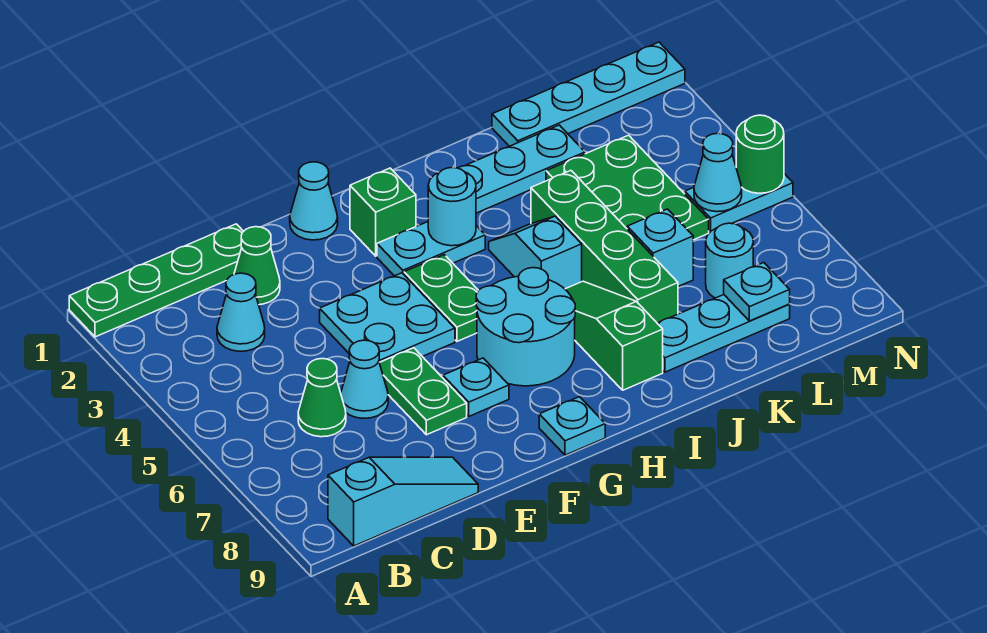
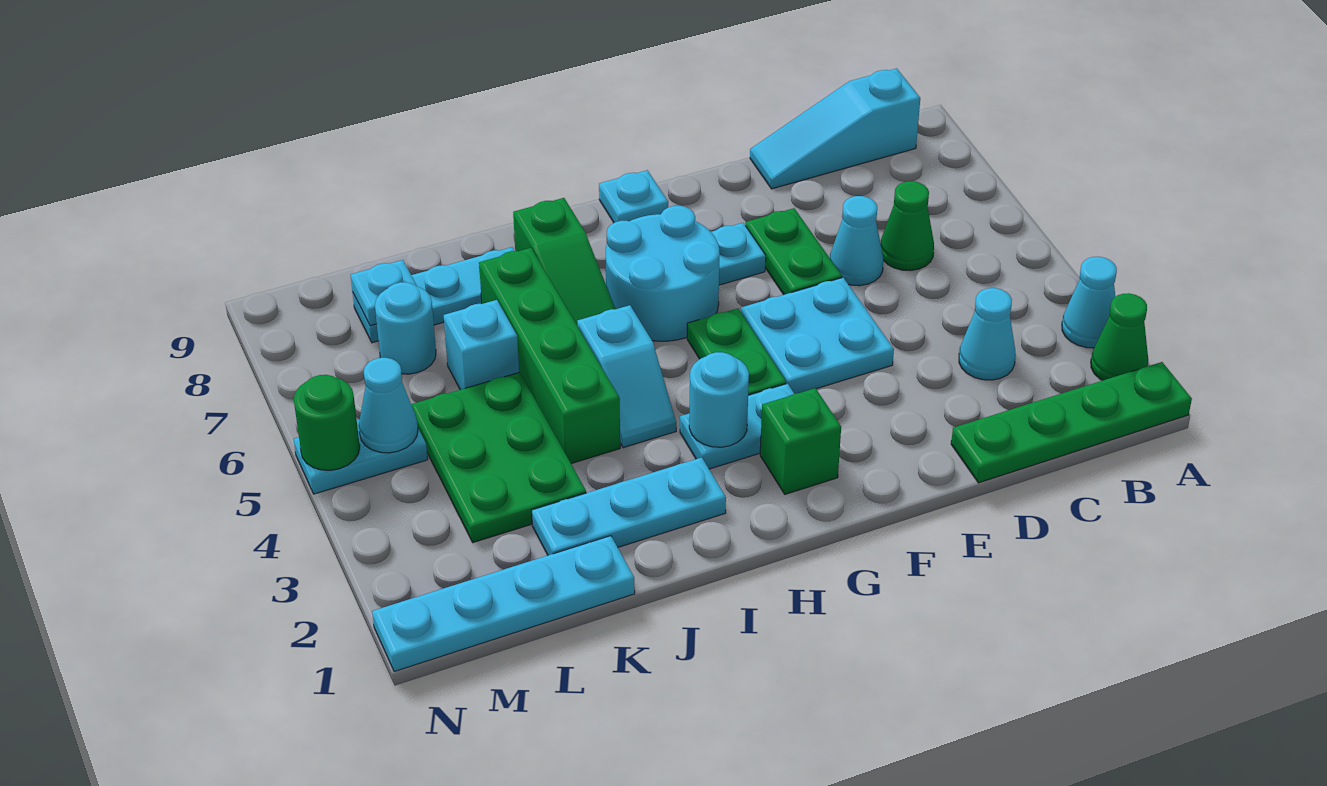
green cone D2 level 1 -> green cone A2 level 1
cyan cone F1 level 1 -> cyan cone A3 level 1

